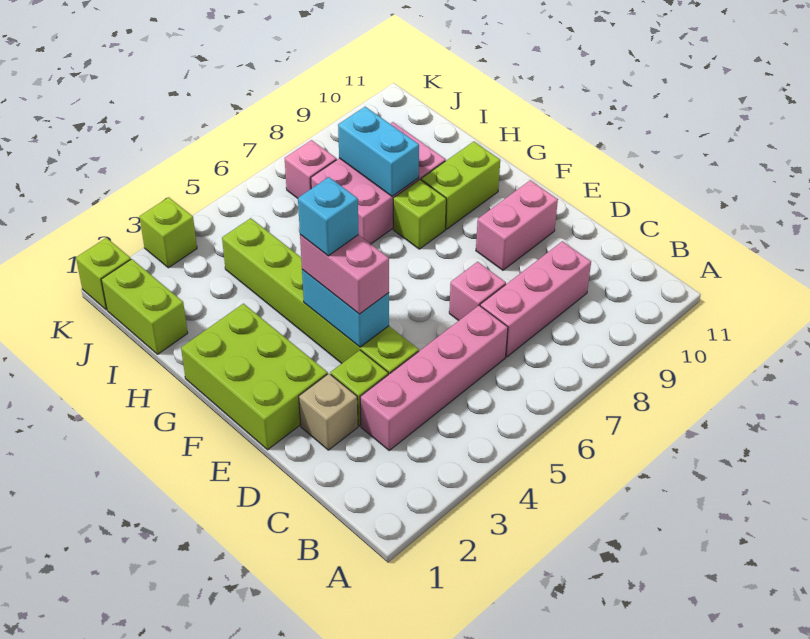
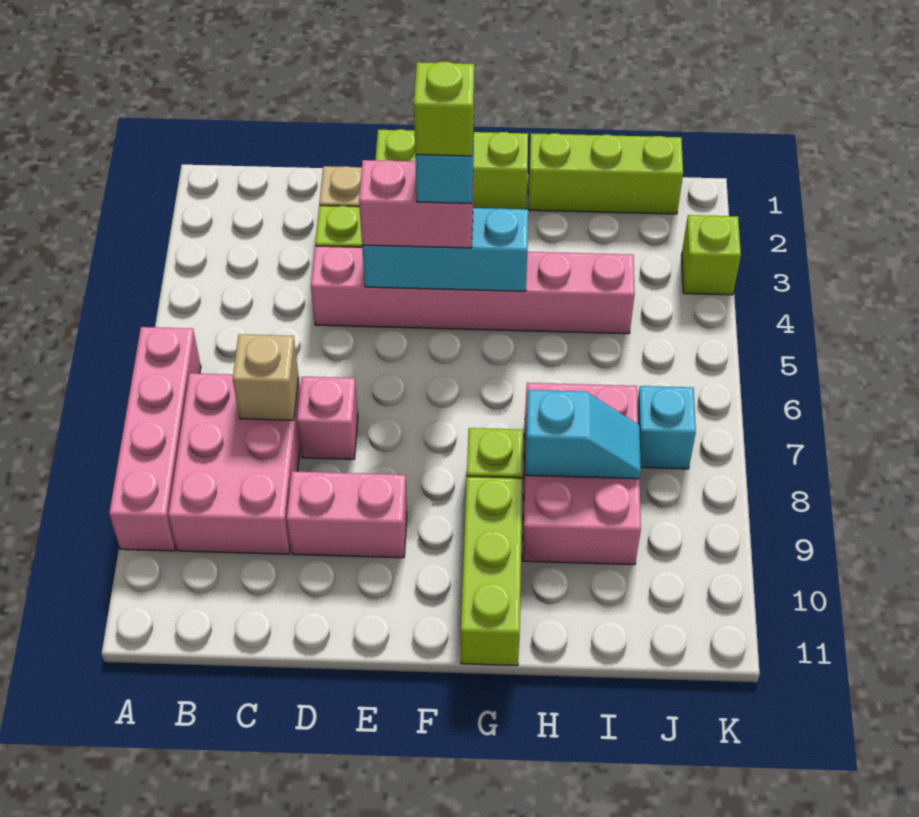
pink brick C3:C6 level 1 -> pink brick A6:A9 level 1
pink brick C7:C9 level 1 -> pink brick B7:C9 level 1
none -> tan brick C7 level 2
lime brick D4:I4 level 1 -> pink brick D4:I4 level 1
lime brick E1:G2 level 1 -> lime brick E1:G1 level 1
cyan brick E4:F4 level 2 -> cyan brick E4:G4 level 2
pink brick E9:E10 level 1 -> pink brick D9:E9 level 1
lime brick G9:G10 level 1 -> lime brick G9:G11 level 1
cyan brick H8:I8 level 2 -> cyan slope H8:I8 level 2 top H
lime brick I1:J1 level 1 -> lime brick H1:J1 level 1
pink brick J7 level 1 -> cyan brick J7 level 1
lime brick K1 level 1 -> lime brick F4 level 5

